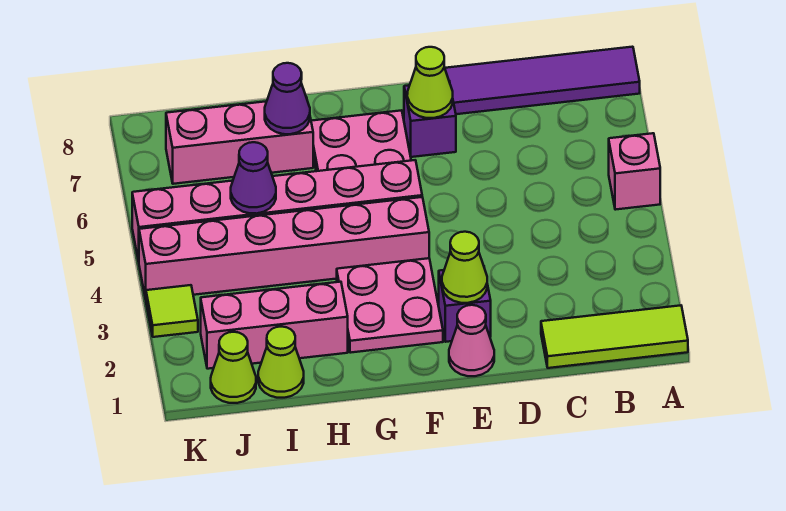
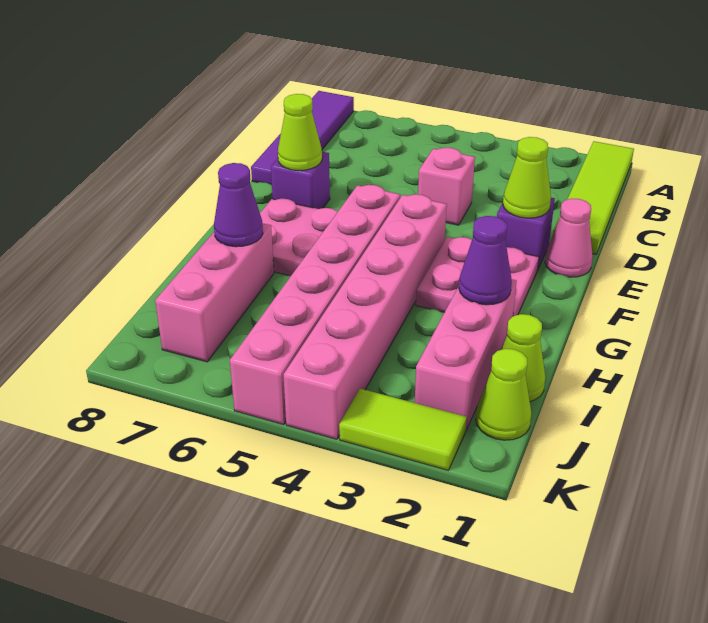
lime tile A1:C1 level 1 -> lime tile A1:D1 level 1
pink brick A5 level 1 -> pink brick D4 level 1
purple cone I5 level 2 -> purple cone H2 level 2
lime tile K3 level 1 -> lime tile K2:K3 level 1

